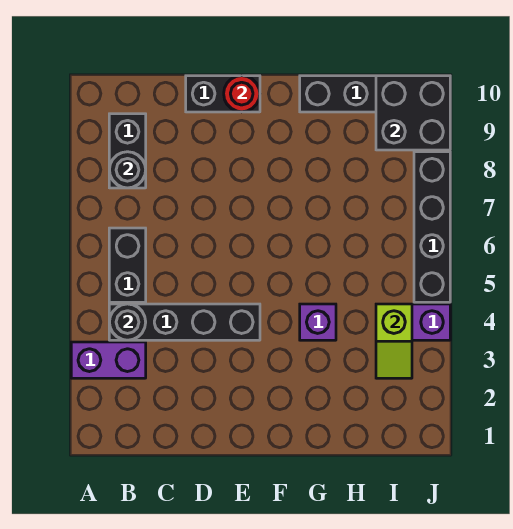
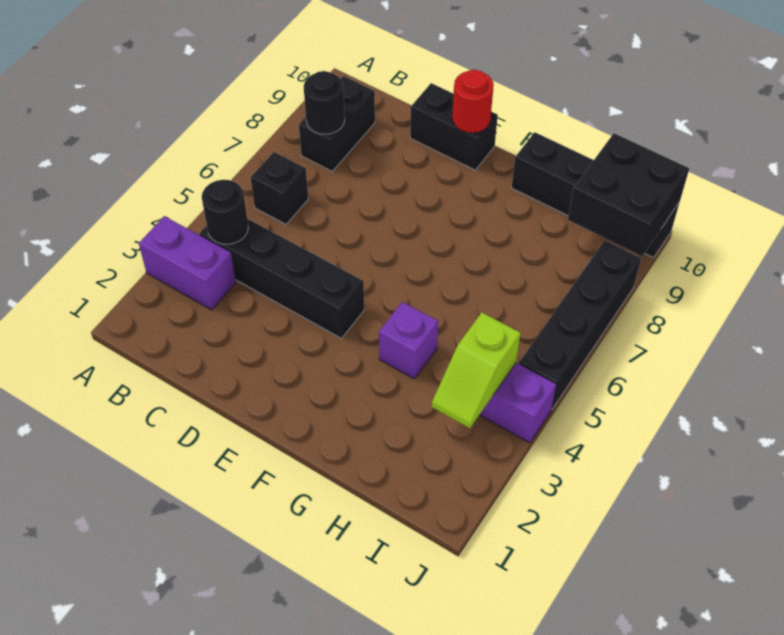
black brick B5:B6 level 1 -> black brick B6 level 1

